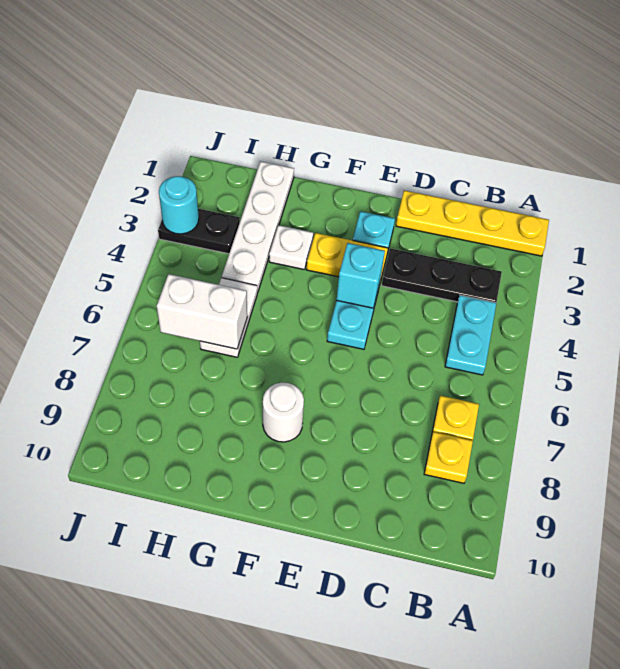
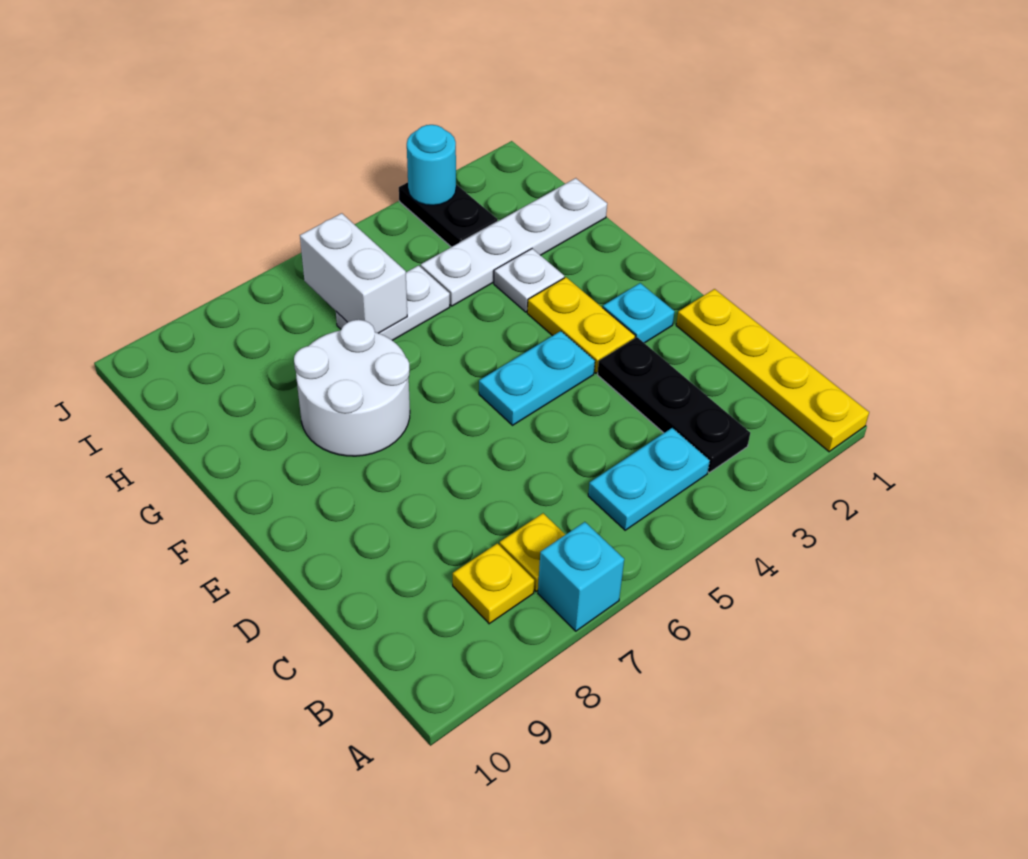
cyan brick E4 level 2 -> cyan brick A7 level 1
white round brick F8 level 1 -> white round brick F7:G8 level 1

